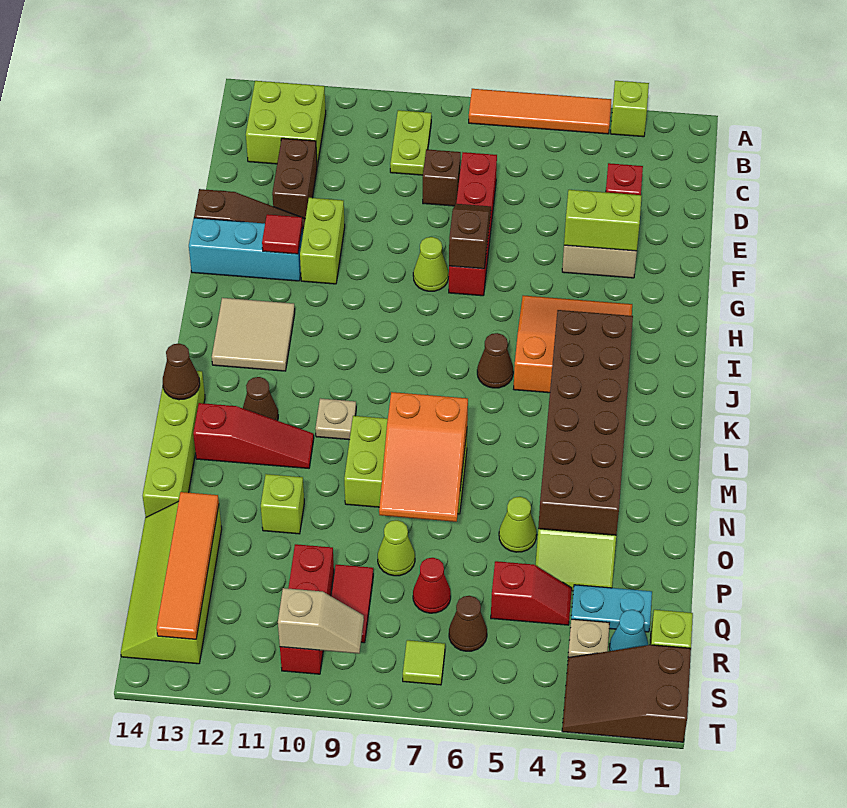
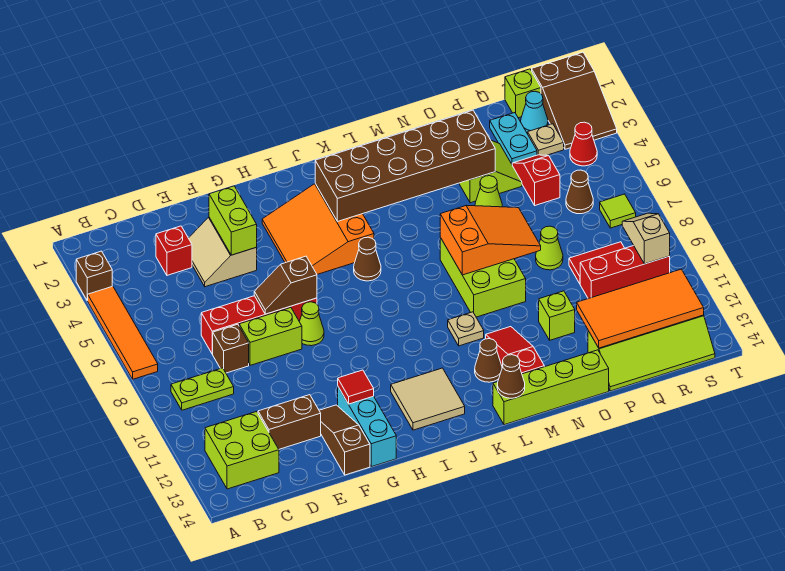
lime brick A3 level 1 -> brown brick A3 level 1
lime brick F11:G11 level 1 -> lime brick E8:F8 level 1
orange tile P13:S13 level 2 -> orange tile P12:S13 level 2
red cone Q7 level 1 -> red cone S4 level 1

